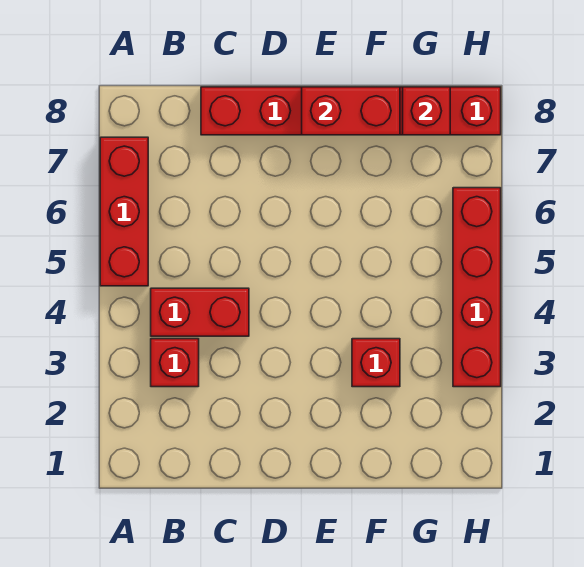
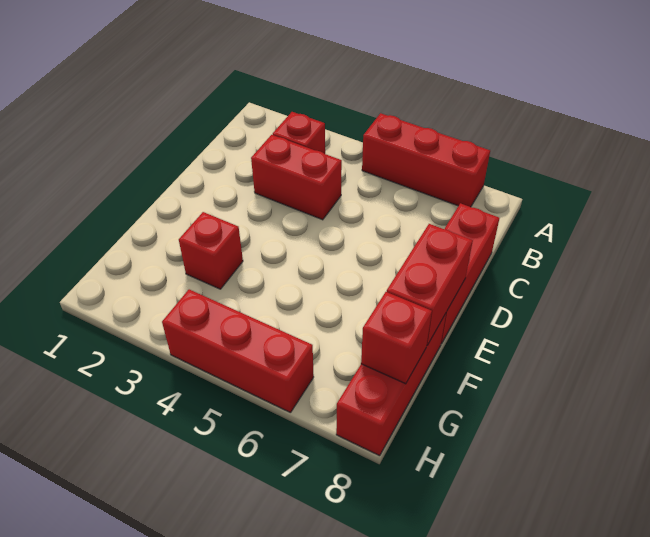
red brick B4:C4 level 1 -> red brick C3:C4 level 1
red brick H3:H6 level 1 -> red brick H4:H6 level 1

